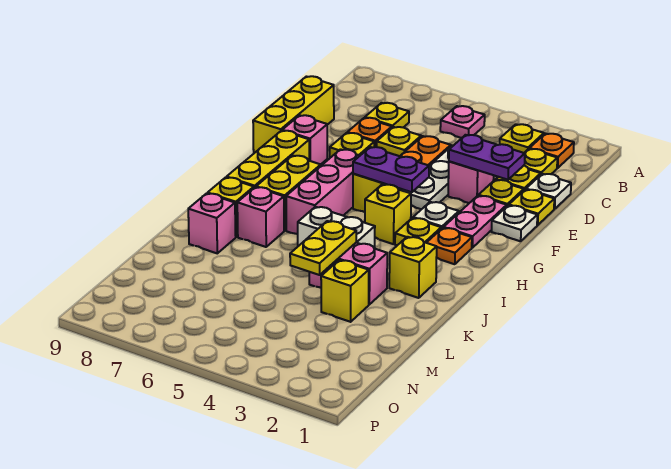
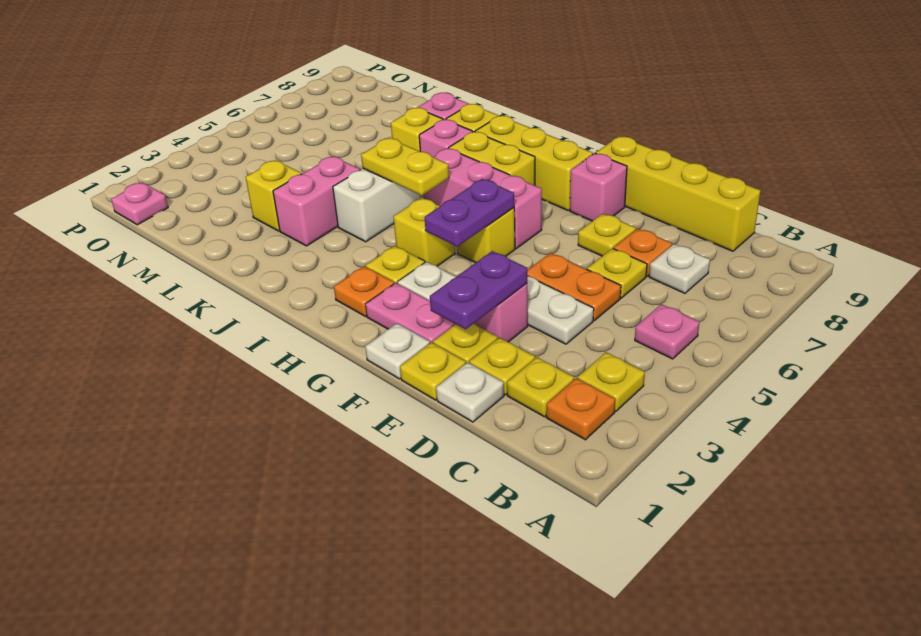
yellow plate C7 level 1 -> white plate C7 level 1
yellow brick D9:F9 level 1 -> yellow brick C9:F9 level 1
yellow brick J2 level 1 -> yellow brick K7 level 1
yellow plate K4:L4 level 2 -> yellow plate I5:J5 level 2
none -> pink plate O1 level 1

